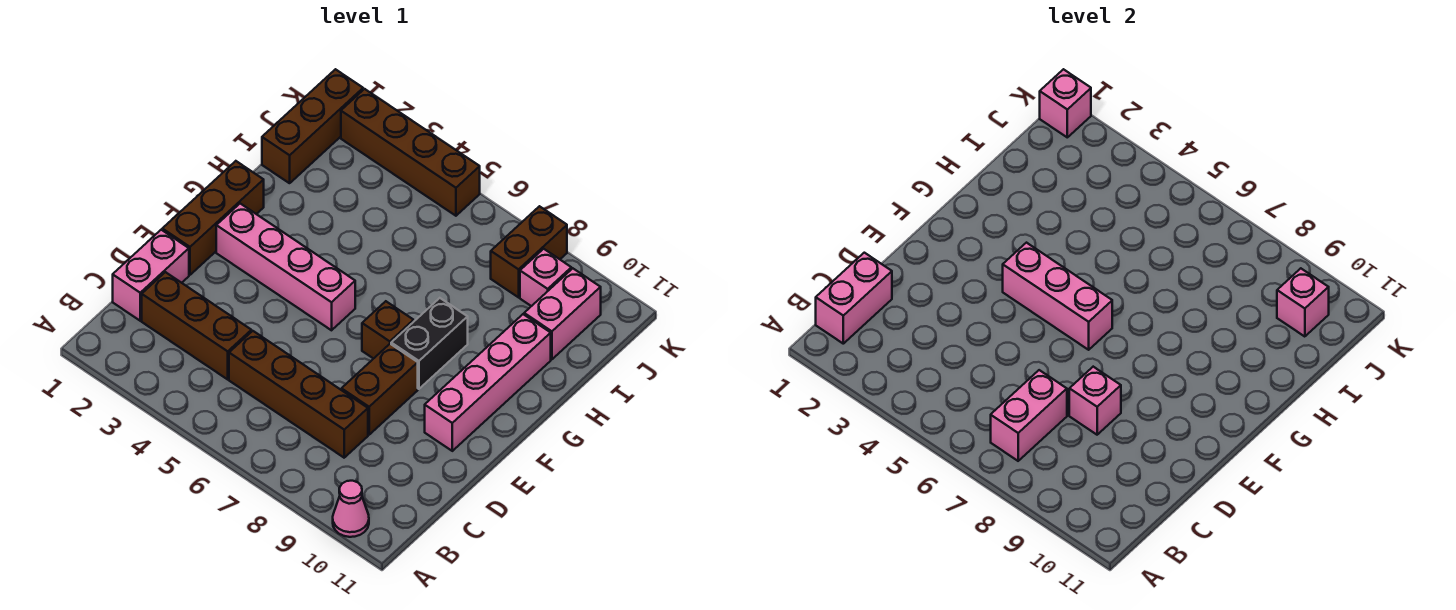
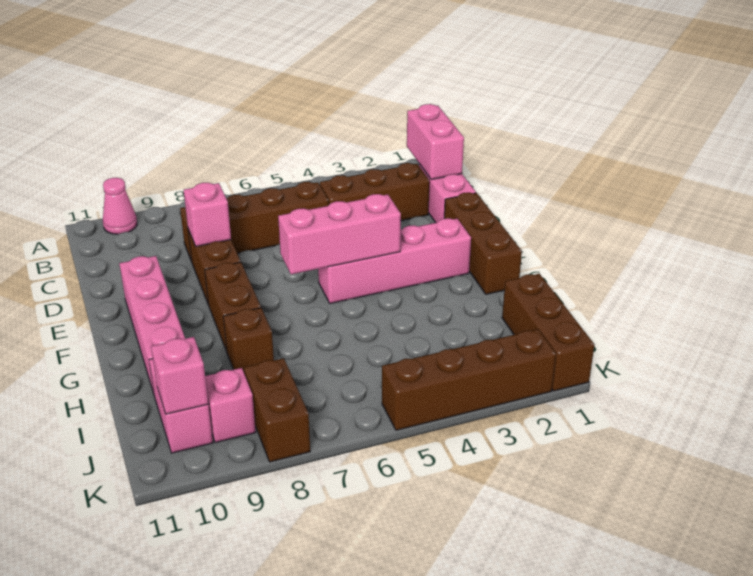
pink brick B7:C7 level 2 -> none
brown brick F7 level 1 -> brown brick H8 level 1
black brick F8:G8 level 1 -> brown brick F8:G8 level 1
pink brick K1 level 2 -> none

